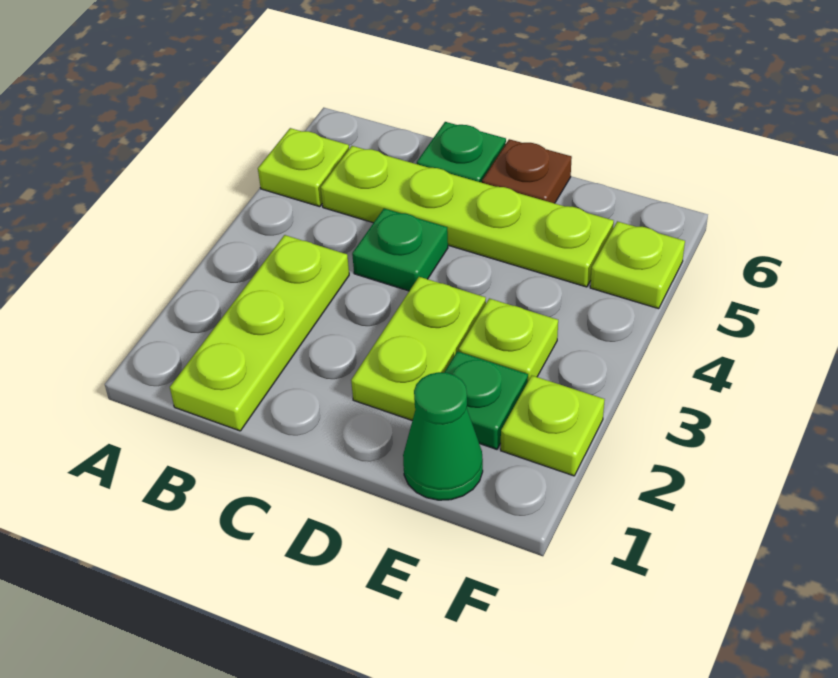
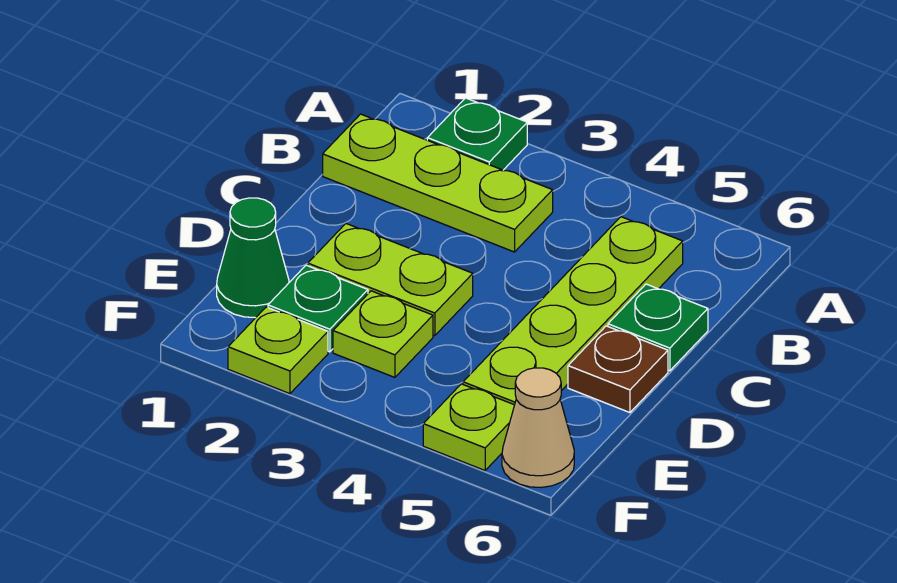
lime plate A5 level 1 -> none
green plate C4 level 1 -> green plate A2 level 1
none -> tan cone F6 level 1

